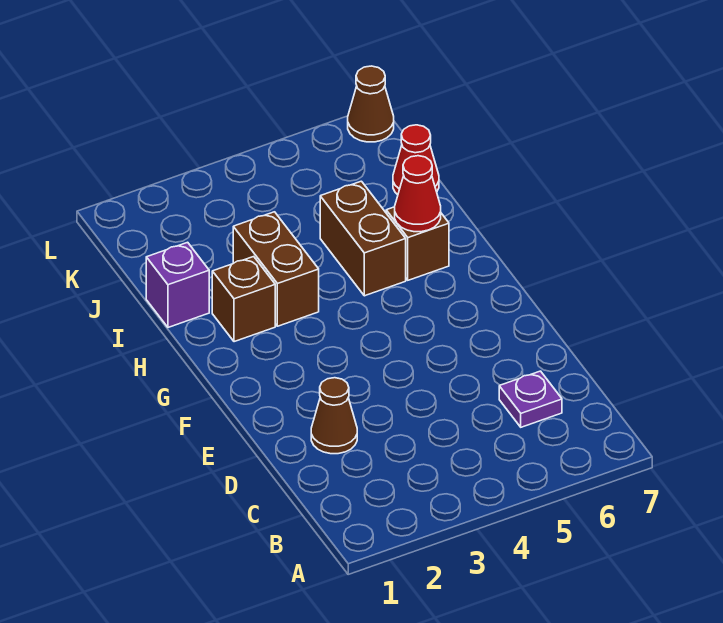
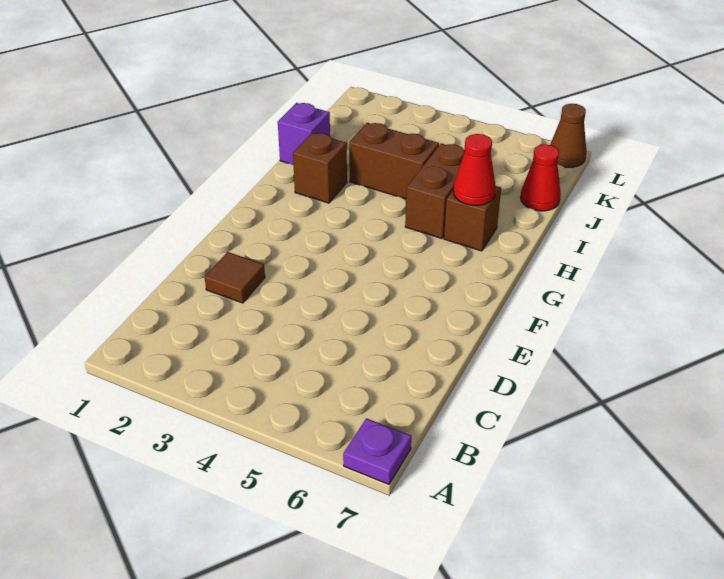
purple plate C6 level 1 -> purple plate A7 level 1
brown cone D2 level 1 -> brown tile D2 level 1
brown brick H3:I3 level 1 -> brown brick I3:I4 level 1

